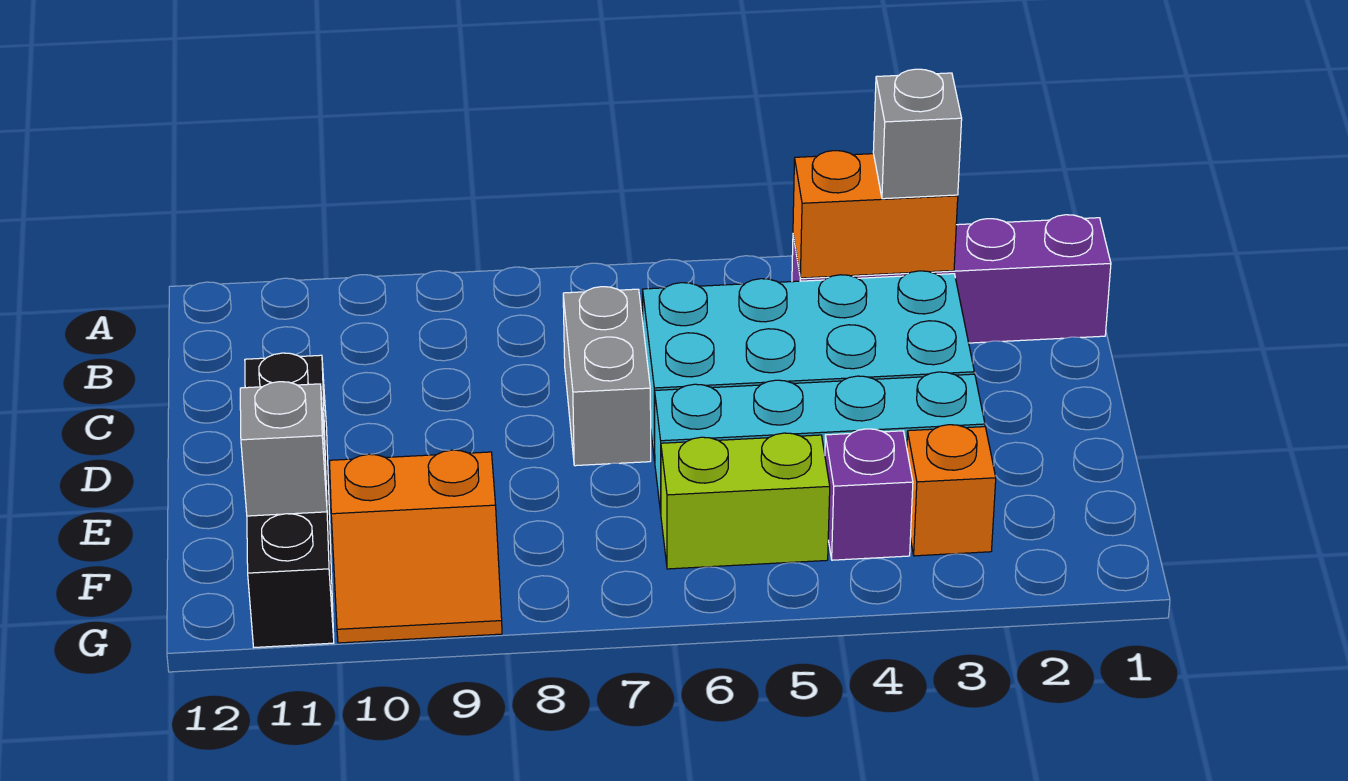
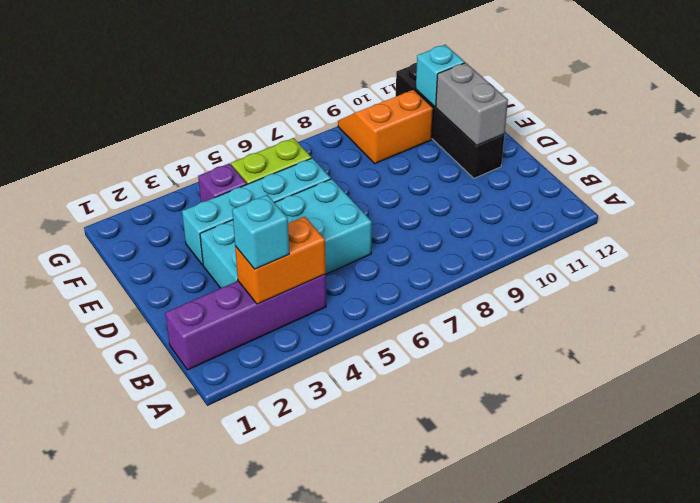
grey brick B3 level 3 -> cyan brick B3 level 3
grey brick C7:D7 level 1 -> grey brick D11:E11 level 2
orange brick F3 level 1 -> none
grey brick F11 level 2 -> cyan brick F11 level 2

